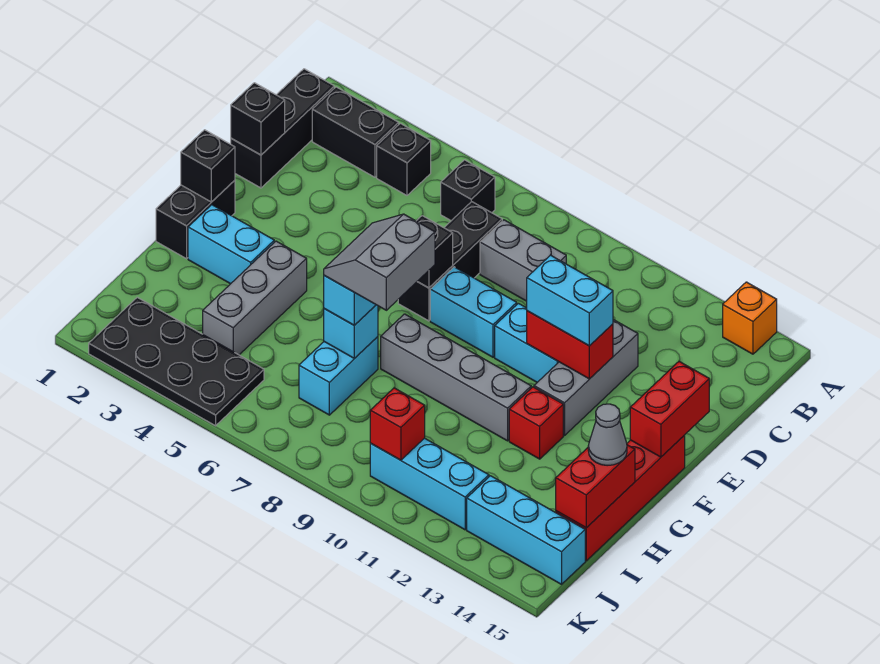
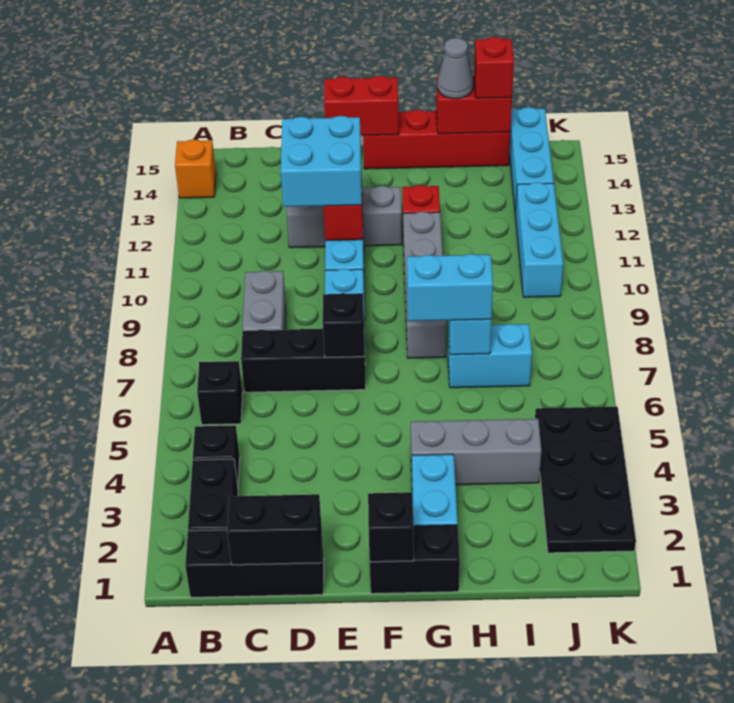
black brick D1 level 2 -> black brick C1:D1 level 2
cyan brick E11:E12 level 3 -> cyan brick D11:E12 level 3
grey slope G7:H8 level 4 top 8 -> none
red brick J10 level 2 -> red brick I15 level 3

